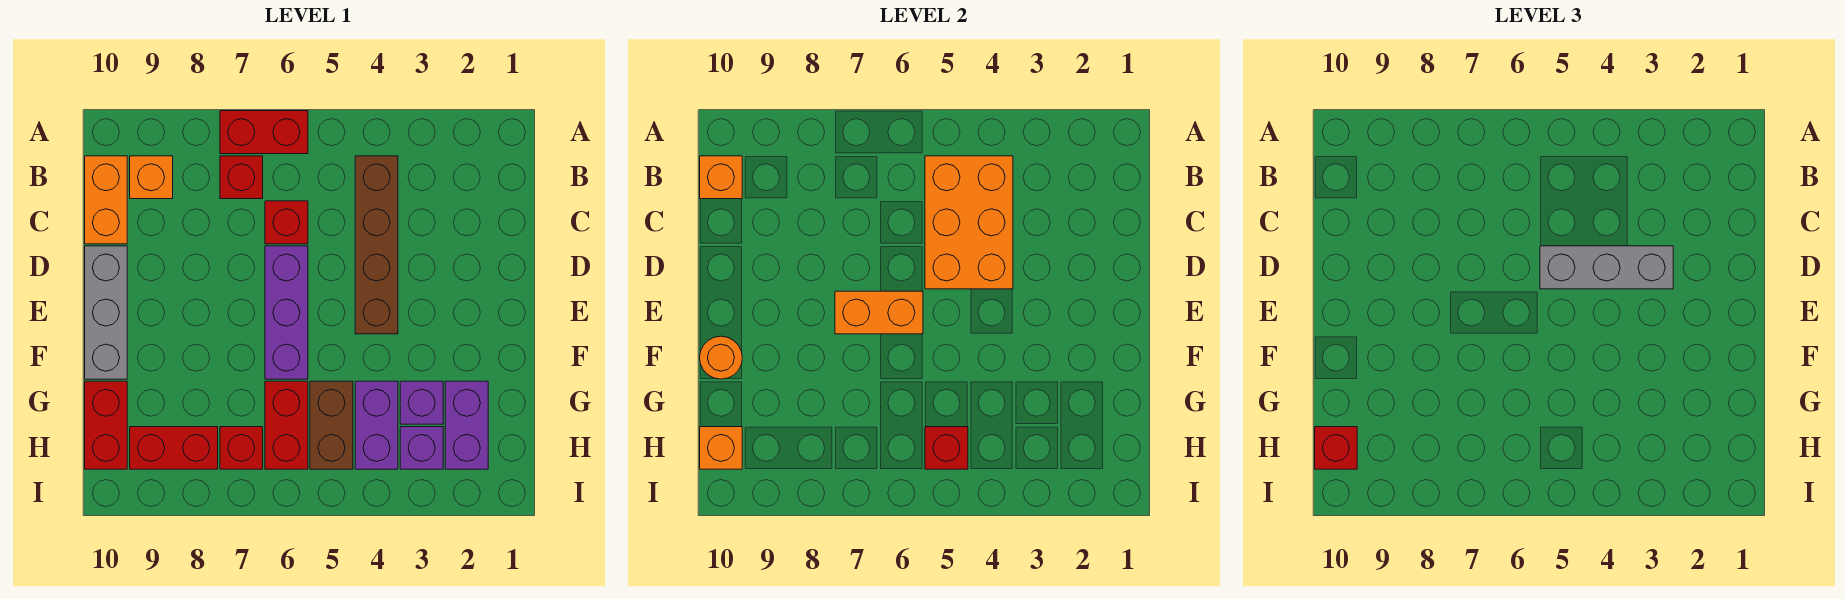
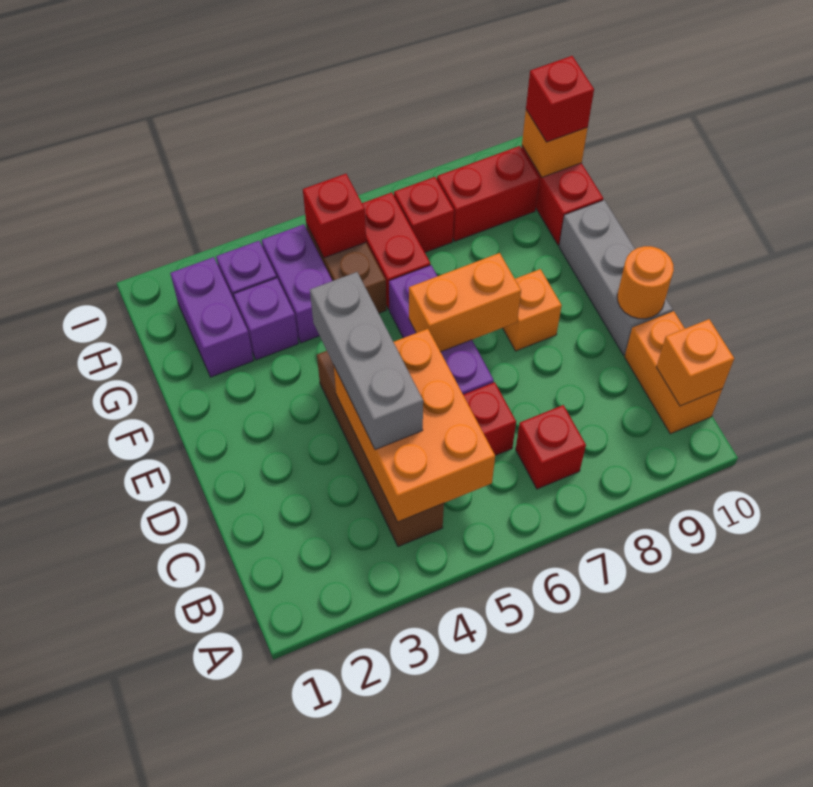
red brick A6:A7 level 1 -> none
orange brick B9 level 1 -> orange brick E8 level 1
grey brick D3:D5 level 3 -> grey brick C4:E4 level 3
orange round brick F10 level 2 -> orange round brick D10 level 2

